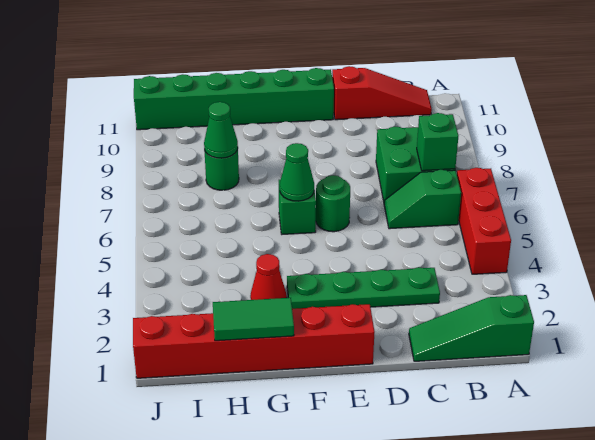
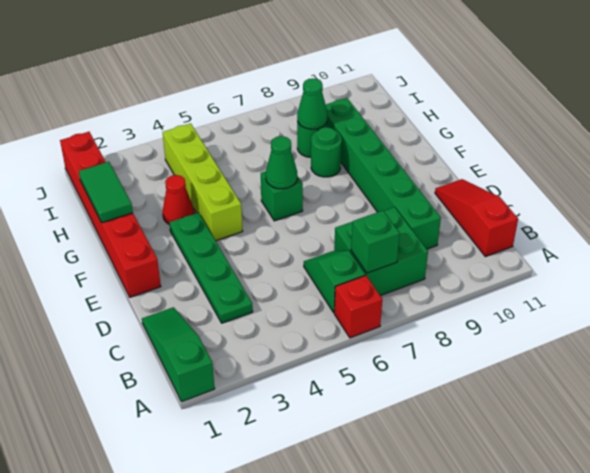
red brick A4:A6 level 1 -> red brick A6 level 1
red slope B11:D11 level 1 top D -> red slope B11:D11 level 1 top B
green round brick E6 level 1 -> green round brick G8 level 1
green brick E11:J11 level 1 -> green brick C9:H9 level 1
none -> lime brick F4:I4 level 1

